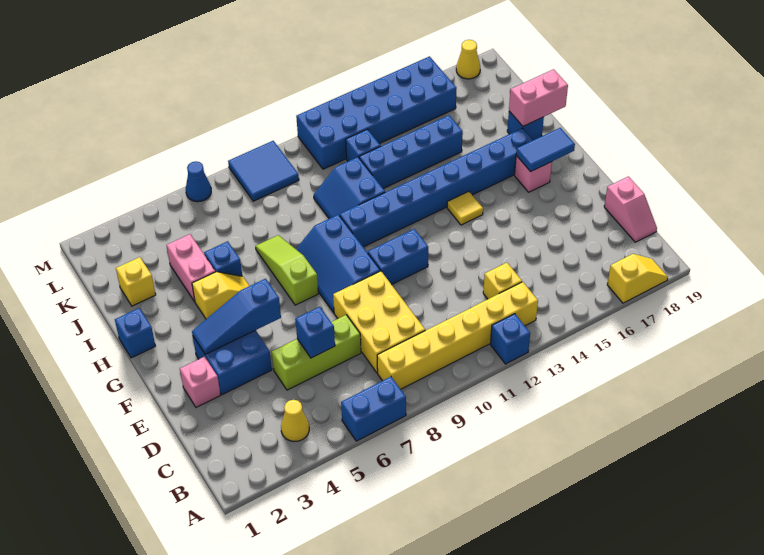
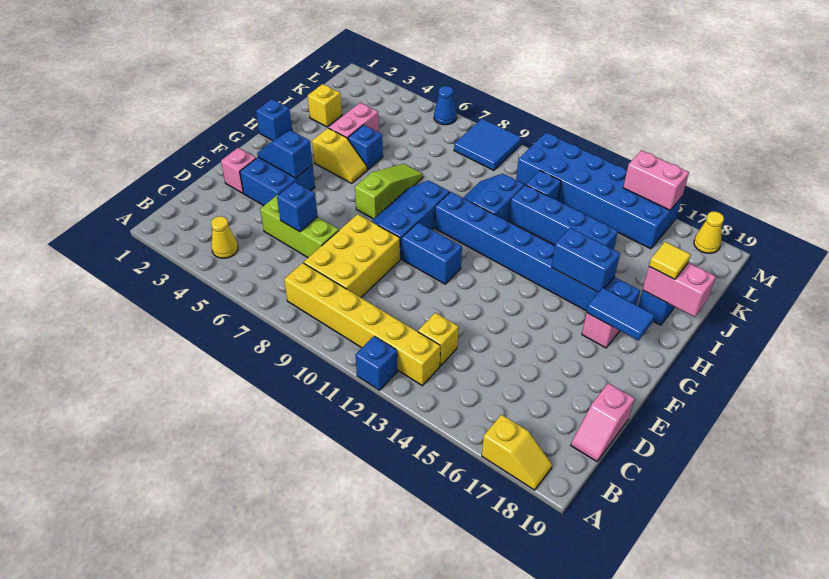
blue brick A6:A7 level 1 -> blue brick H15:H16 level 2
blue slope F3:F5 level 2 top 5 -> blue slope F3:F4 level 2 top 4
yellow tile G14 level 1 -> yellow tile I18 level 3
none -> pink brick M15:M16 level 2

